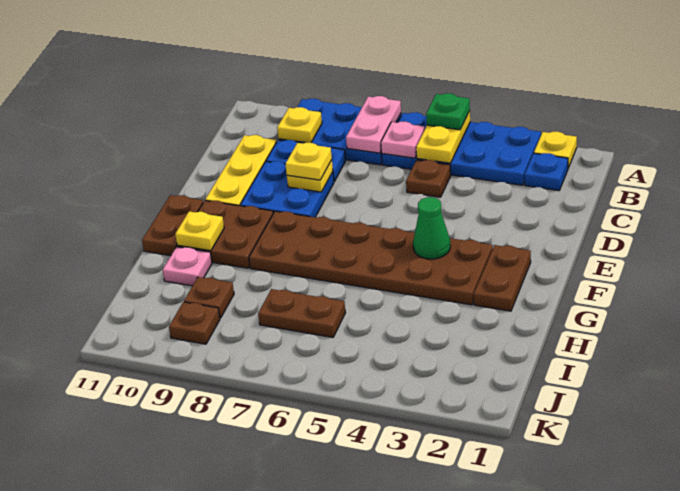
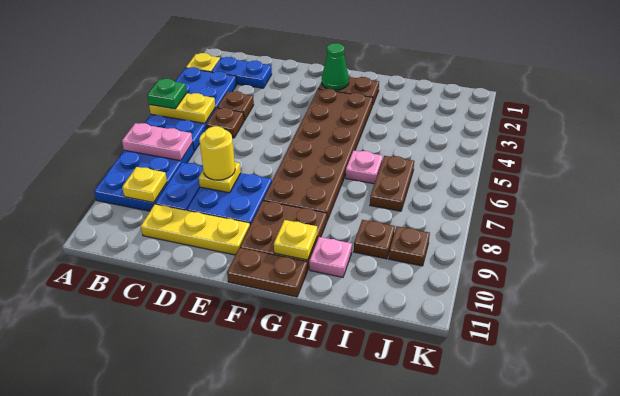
blue plate B2 level 1 -> blue plate B2:C2 level 1
pink plate B6 level 2 -> pink plate H6 level 1
none -> brown plate C4 level 1
yellow plate D8 level 3 -> yellow round brick D8 level 3
green cone F4 level 2 -> green cone F2 level 2

